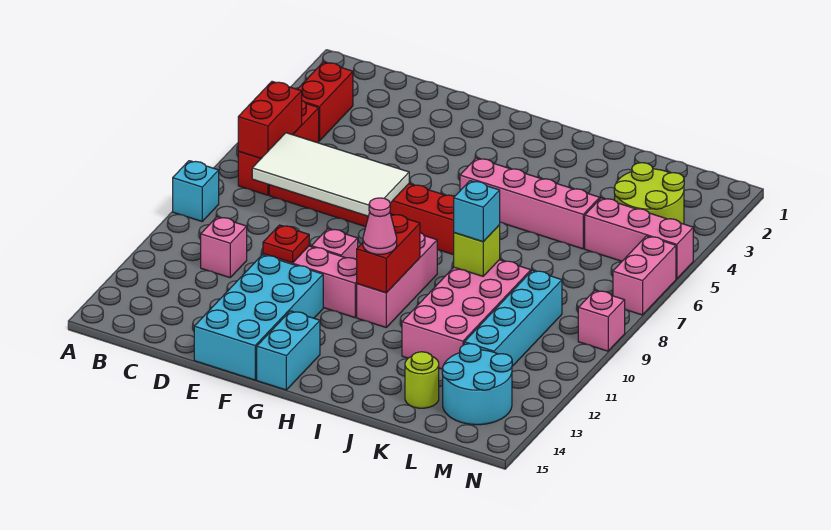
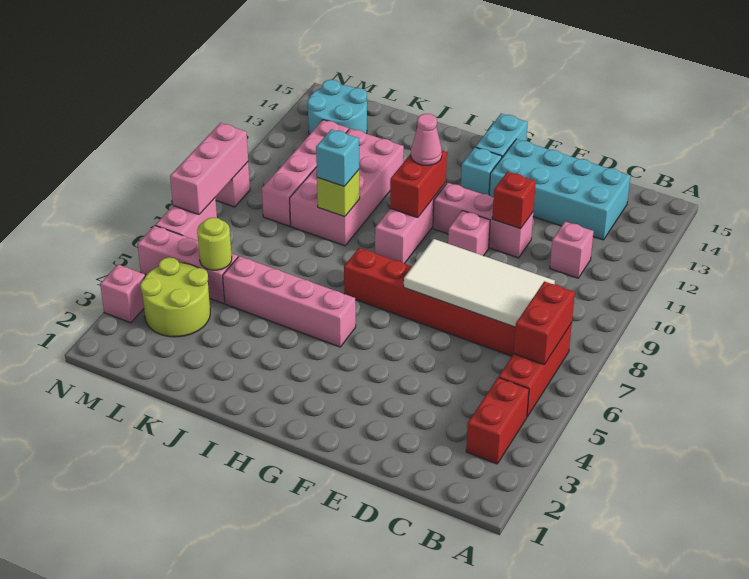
cyan brick A9 level 1 -> cyan brick G13 level 1
red plate E11 level 2 -> red brick E11 level 2
cyan brick E12:F15 level 1 -> cyan brick C13:F14 level 1
lime round brick K14 level 1 -> lime round brick L5 level 2
cyan brick L9:L12 level 1 -> pink brick L9:L12 level 1
none -> pink brick N3 level 1
none -> pink brick N7:N9 level 2

